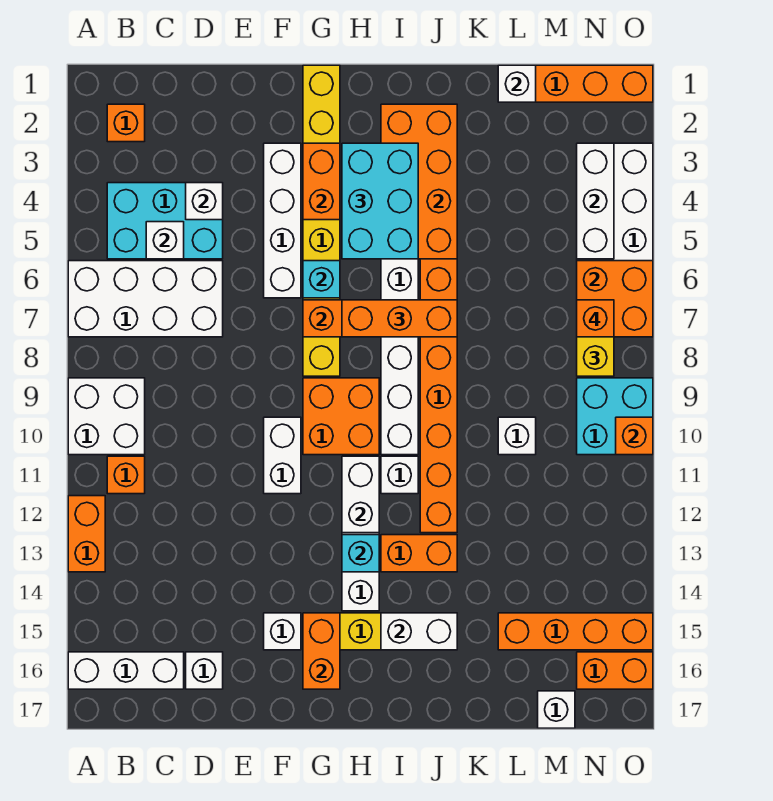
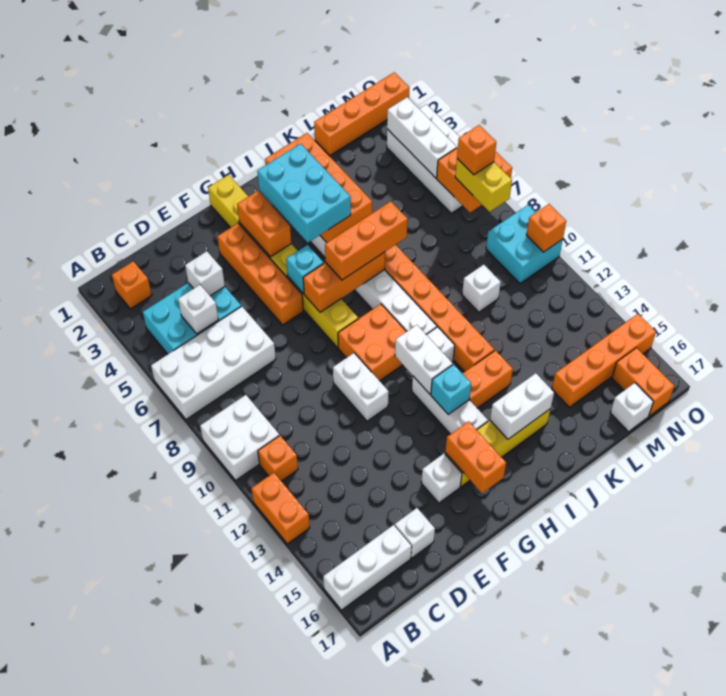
white brick F3:F6 level 1 -> orange brick F3:F6 level 1
white brick L1 level 2 -> none
orange brick N16:O16 level 1 -> orange brick N16:N17 level 1

